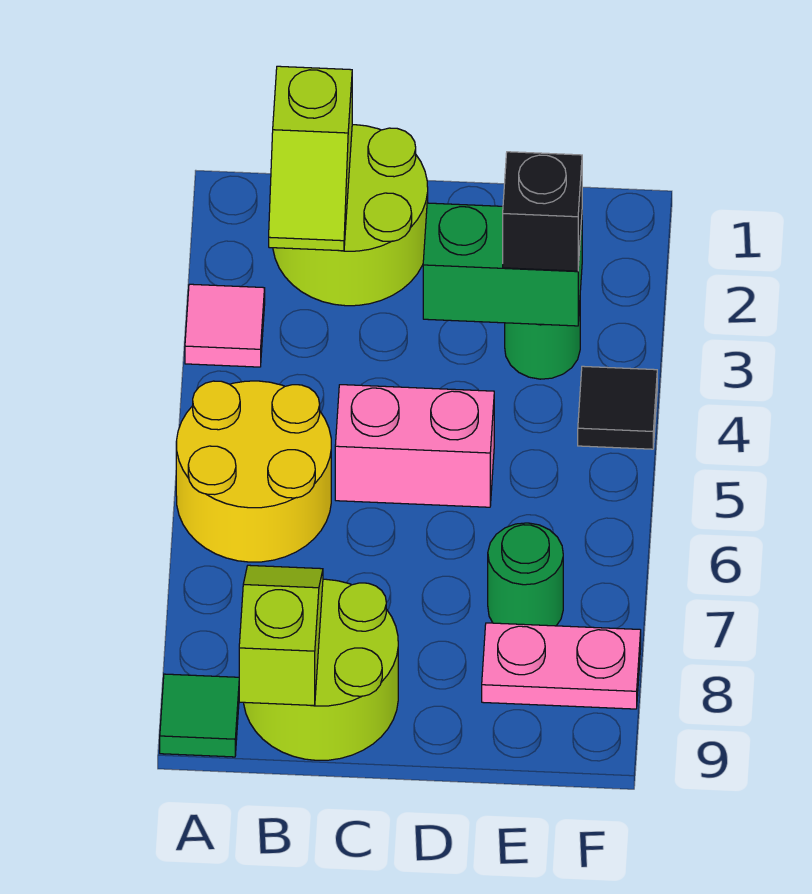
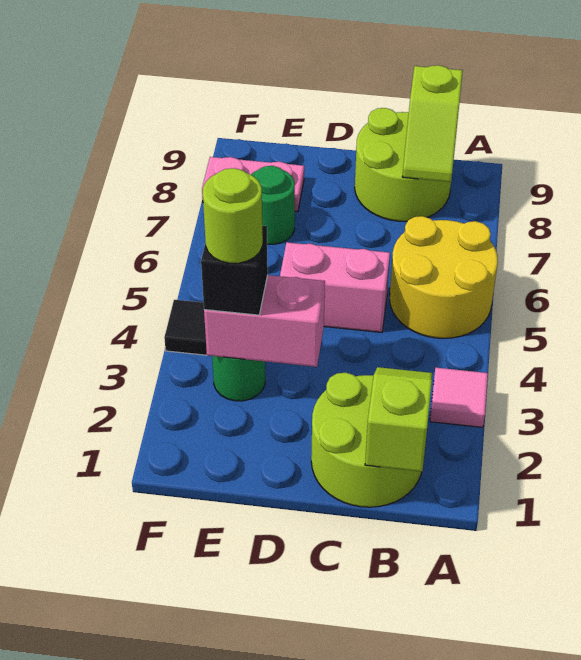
green tile A9 level 1 -> none
green brick D3:E3 level 2 -> pink brick D3:E3 level 2
none -> lime round brick E3 level 4

